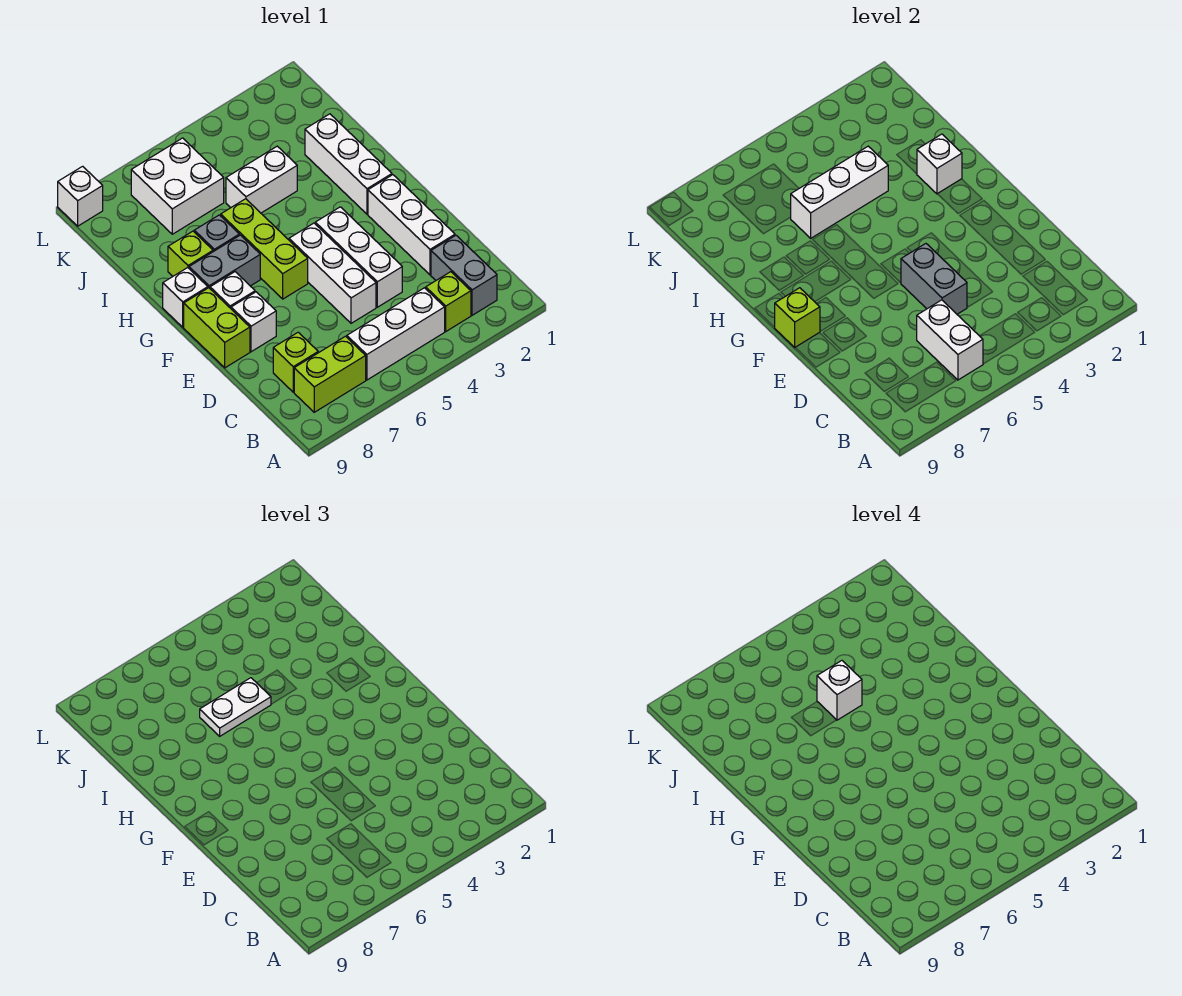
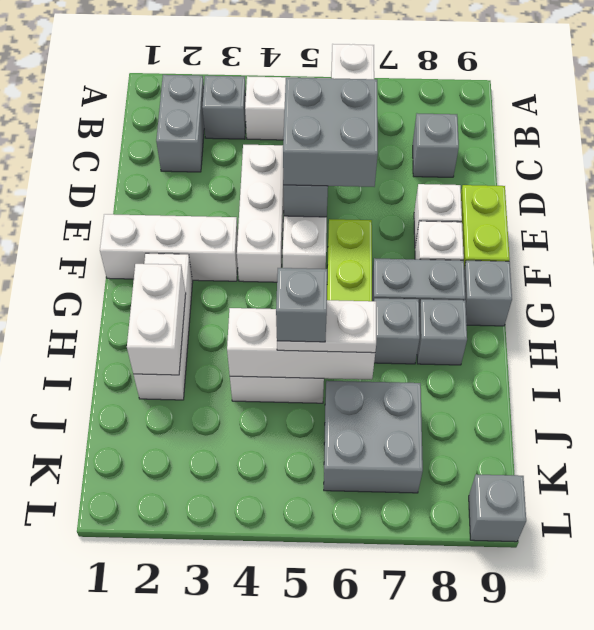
lime brick B3 level 1 -> grey brick B3 level 1
lime brick B7:B8 level 1 -> none
lime brick C8 level 1 -> grey brick C8 level 1
white brick D2:F2 level 1 -> white brick F1:F3 level 1
none -> grey brick D5:E6 level 3
lime brick F9 level 2 -> none
white brick G9 level 1 -> grey brick G9 level 1
white brick H2 level 2 -> white brick H2:I2 level 2
lime brick H8 level 1 -> grey brick H8 level 1
white brick I5 level 4 -> grey brick I5 level 4
white brick J6:K7 level 1 -> grey brick J6:K7 level 1
white brick L9 level 1 -> grey brick L9 level 1

